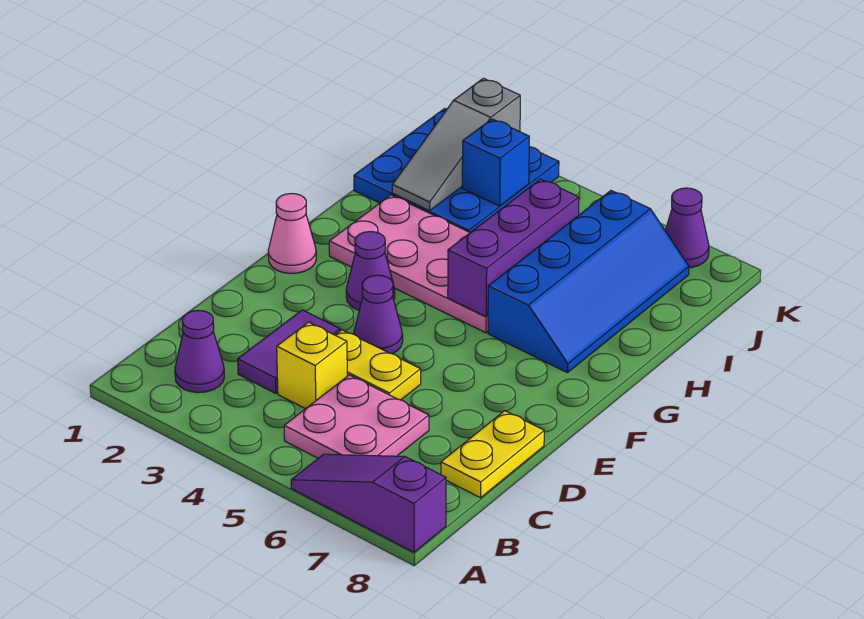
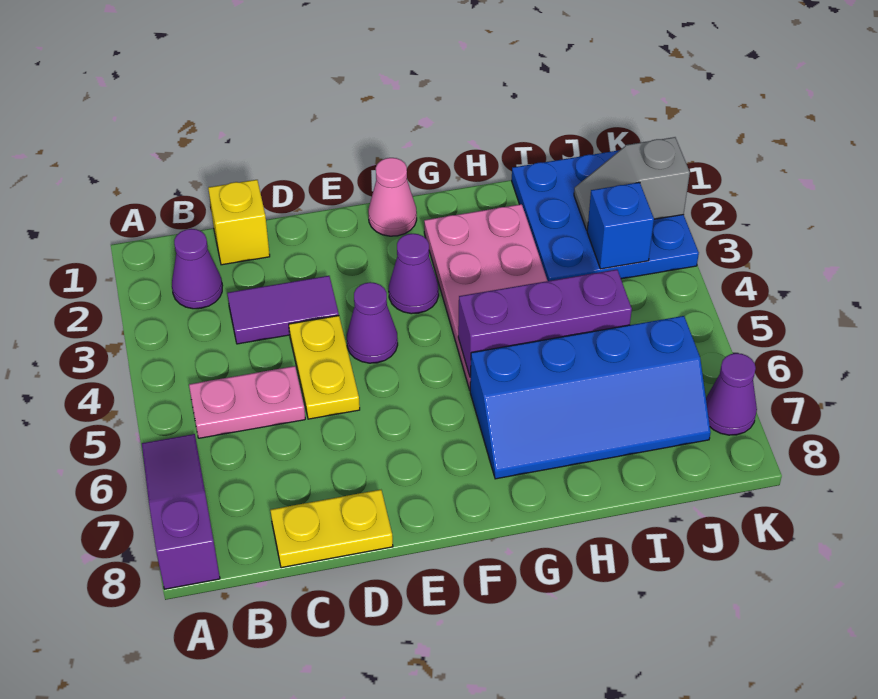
pink plate B5:C6 level 1 -> pink plate B5:C5 level 1
yellow brick C4 level 1 -> yellow brick C1 level 1
grey slope I2:K2 level 2 top K -> grey slope J2:K2 level 2 top K

